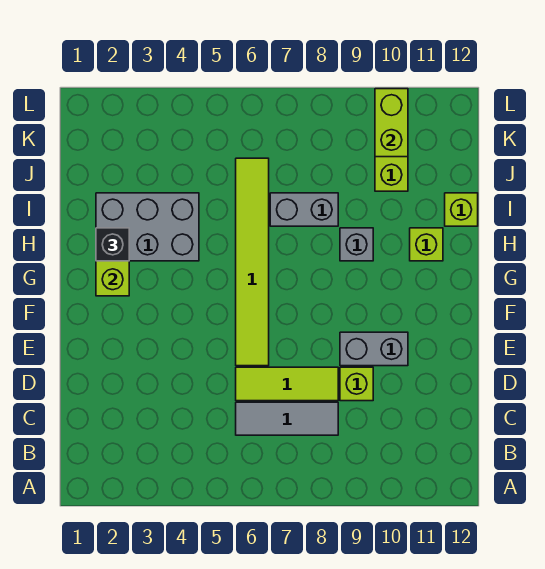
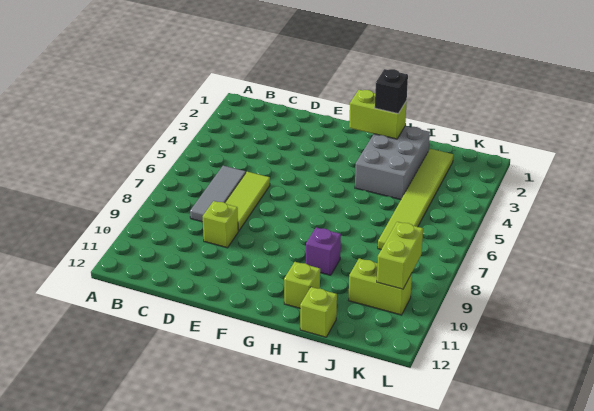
lime tile E6:J6 level 1 -> lime tile J2:J7 level 1
grey brick E9:E10 level 1 -> none
grey brick H9 level 1 -> purple brick H9 level 1
grey brick I7:I8 level 1 -> none
lime brick K10:L10 level 2 -> lime brick K9:K10 level 2

